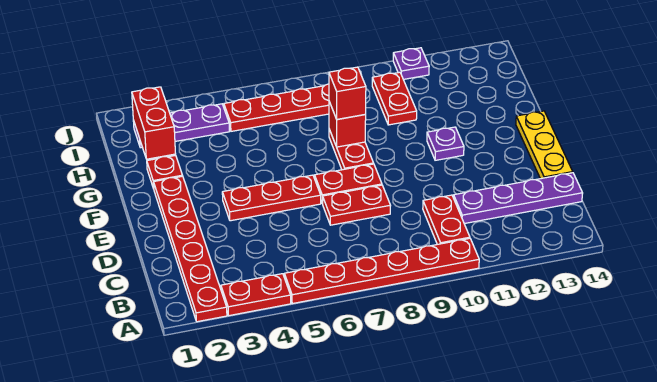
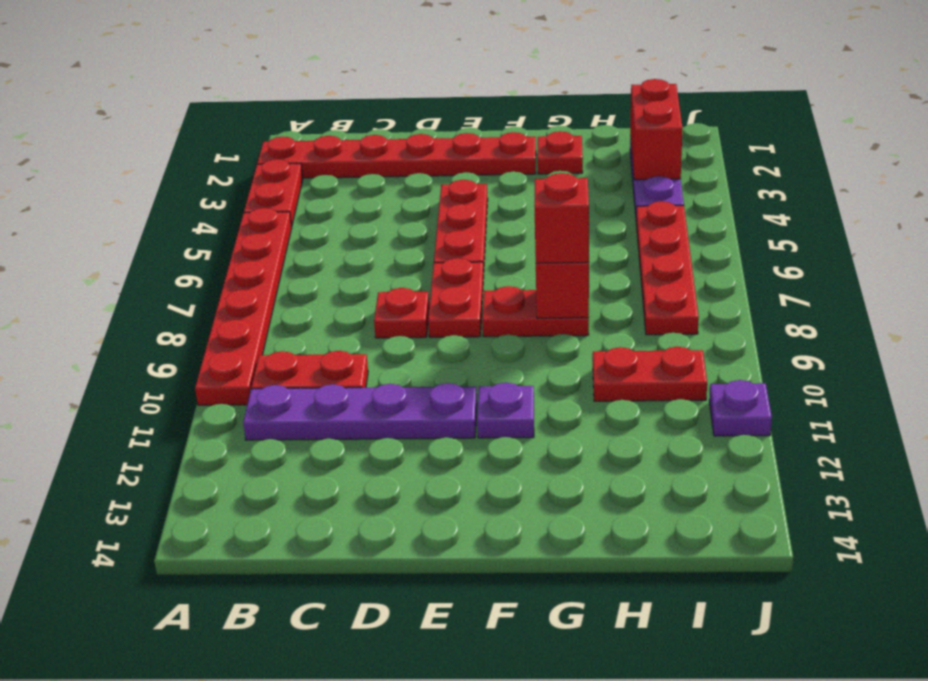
purple plate C11:C14 level 1 -> purple plate B11:E11 level 1
red plate D7:D8 level 1 -> red plate D8 level 1
yellow plate D14:F14 level 1 -> none
red brick H2:I2 level 2 -> red brick I2:I3 level 2

